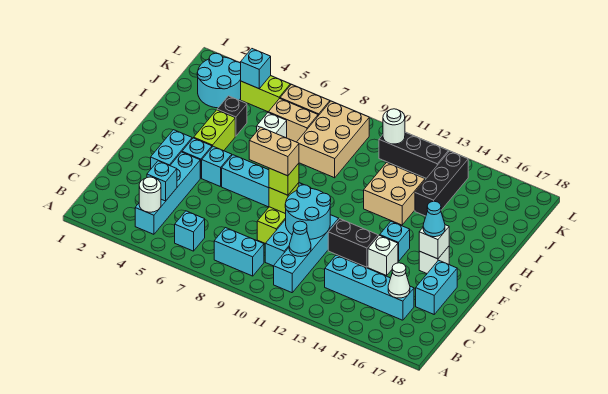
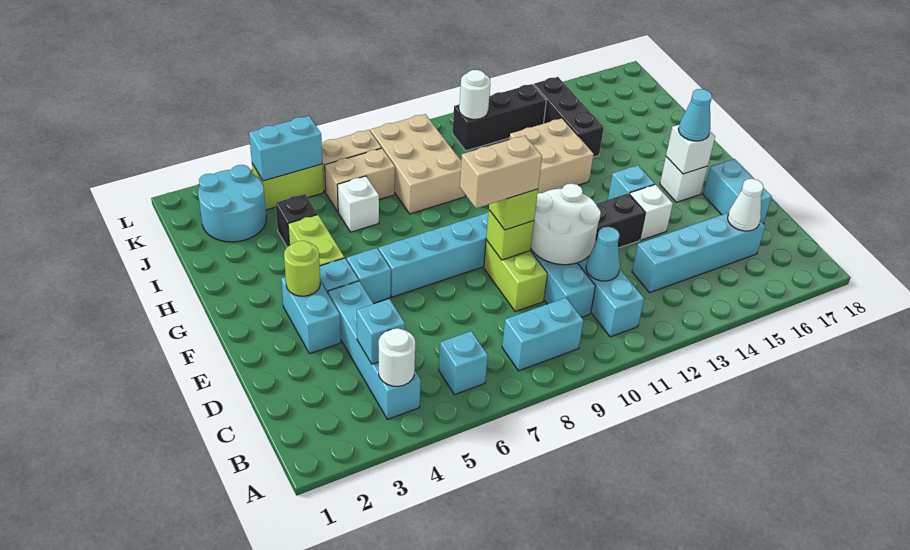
cyan round brick D10:E11 level 2 -> white round brick D10:E11 level 2
none -> lime round brick F3 level 2
cyan brick K4 level 2 -> cyan brick K4:K5 level 2

